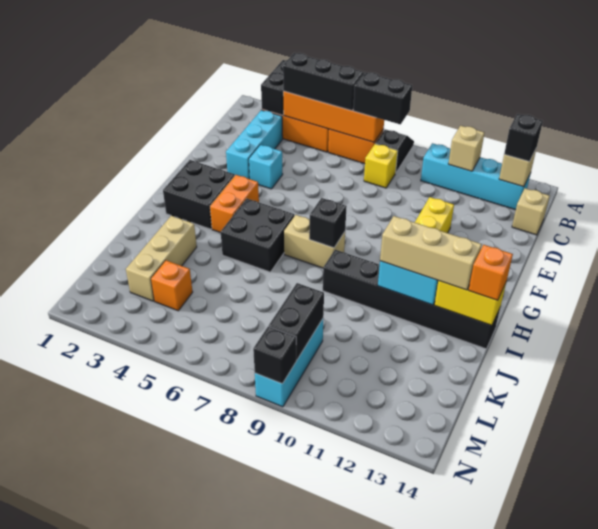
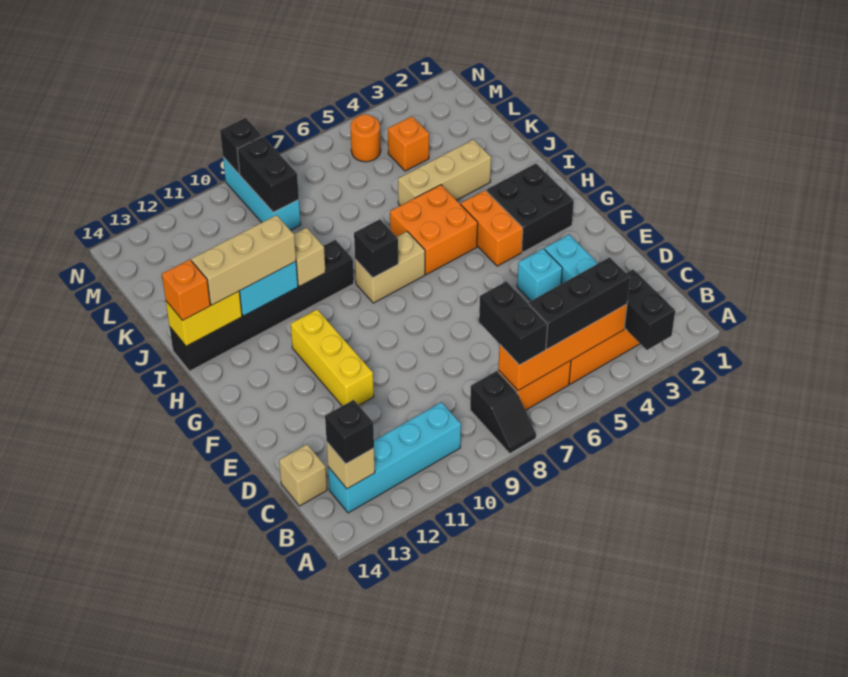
black brick B7:B8 level 3 -> black brick B7:C7 level 3
tan brick B11 level 2 -> tan brick I10 level 2
yellow brick C8 level 1 -> none
black brick H5:I6 level 1 -> orange brick H5:I6 level 1
tan brick J3:L3 level 1 -> tan brick J3:J5 level 1
none -> orange round brick M5 level 1

